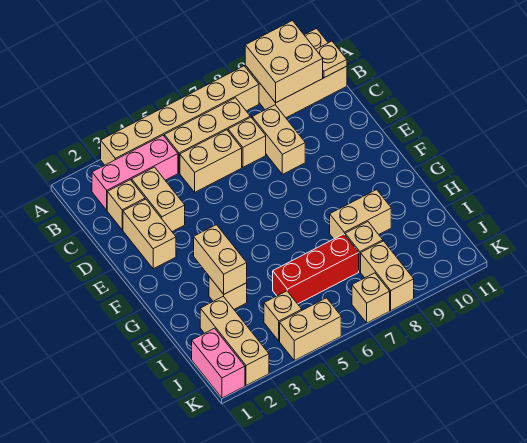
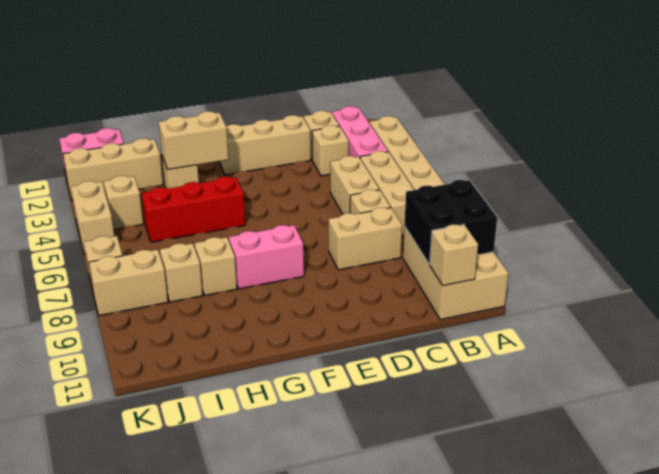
tan brick A9:B10 level 2 -> black brick A9:B10 level 2
tan plate B11 level 2 -> tan brick B11 level 2
tan brick C3:D3 level 1 -> tan brick C3 level 1
tan brick D2:E2 level 1 -> tan brick D2:F2 level 1
none -> pink brick F8:G8 level 1
tan brick H8:H9 level 1 -> tan brick H8 level 1
red brick I5:I7 level 1 -> red brick G5:I5 level 1

